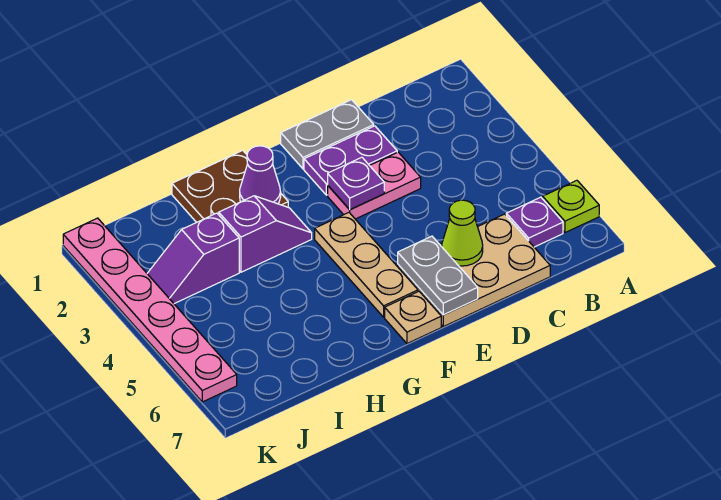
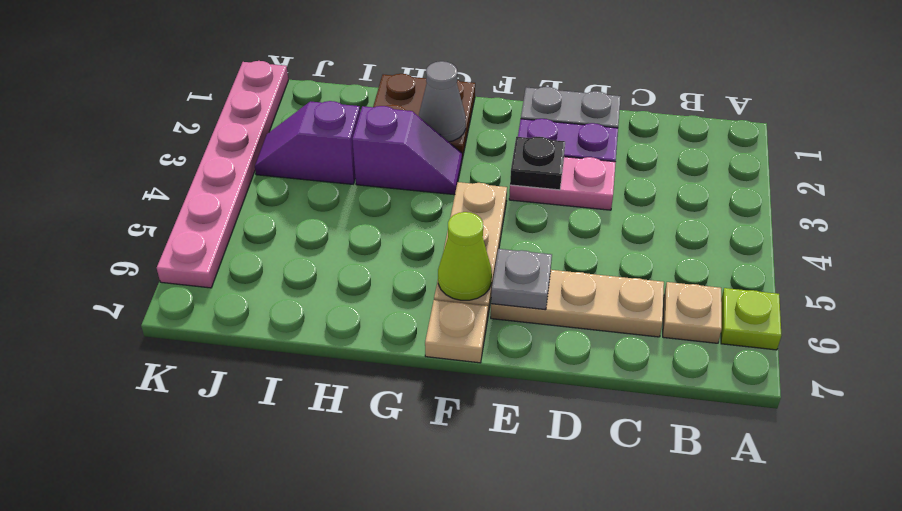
purple plate B6 level 1 -> tan plate B6 level 1
tan plate C6:E7 level 1 -> tan plate C6:E6 level 1
lime cone D6 level 2 -> lime cone F6 level 2
purple plate E3 level 2 -> black plate E3 level 2
grey plate E6:E7 level 2 -> grey plate E6 level 2
purple cone G2 level 2 -> grey cone G2 level 2

